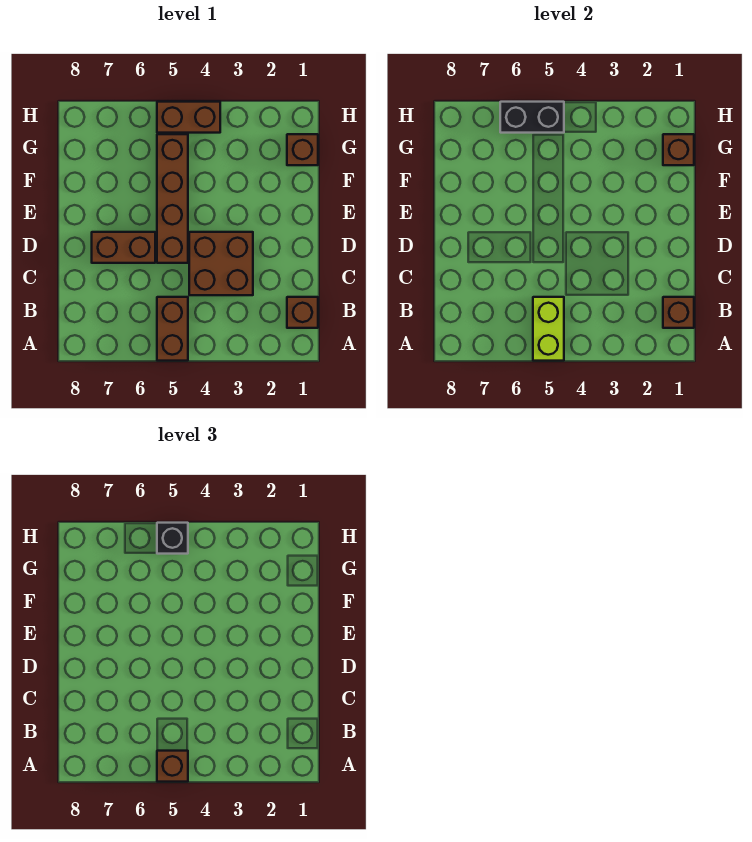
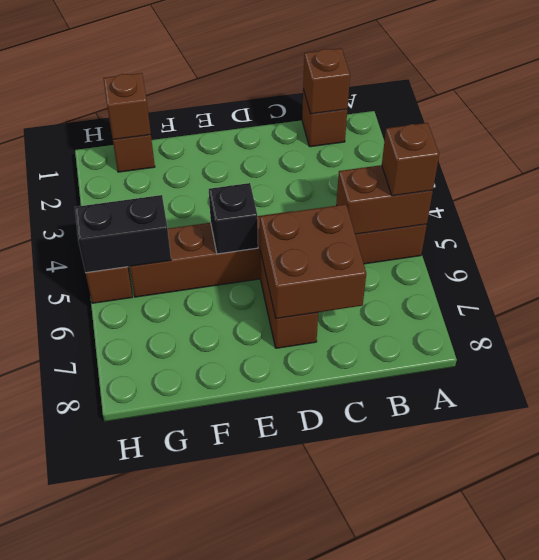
lime brick A5:B5 level 2 -> brown brick A5:B5 level 2
brown brick C3:D4 level 1 -> brown brick C6:D7 level 2
black brick H5:H6 level 2 -> black brick G5:H5 level 2
black brick H5 level 3 -> black brick E5 level 2

